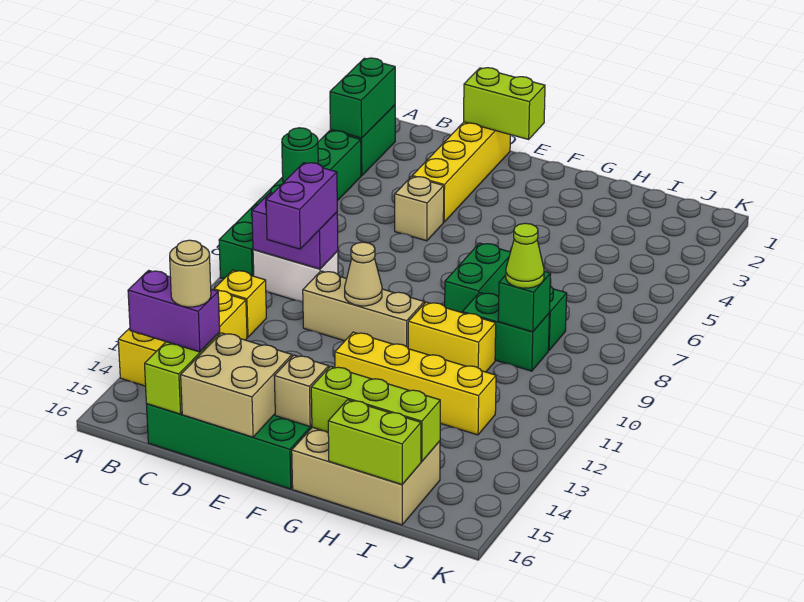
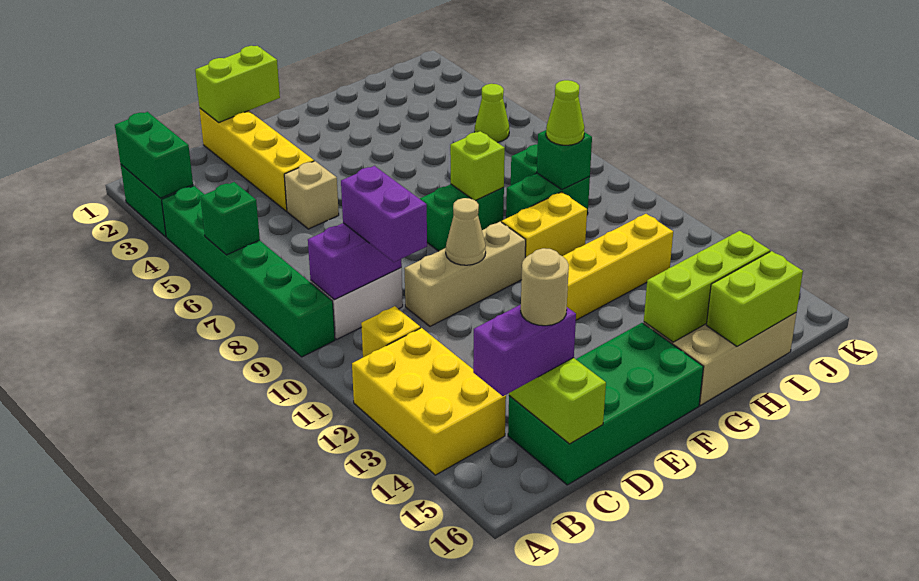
green round brick A6 level 2 -> green brick A6 level 2
tan brick D15:E16 level 2 -> none
tan brick F15 level 2 -> none
green brick G7:G8 level 1 -> green brick F8:G8 level 1
none -> lime brick G8 level 2
none -> lime cone J5 level 1

